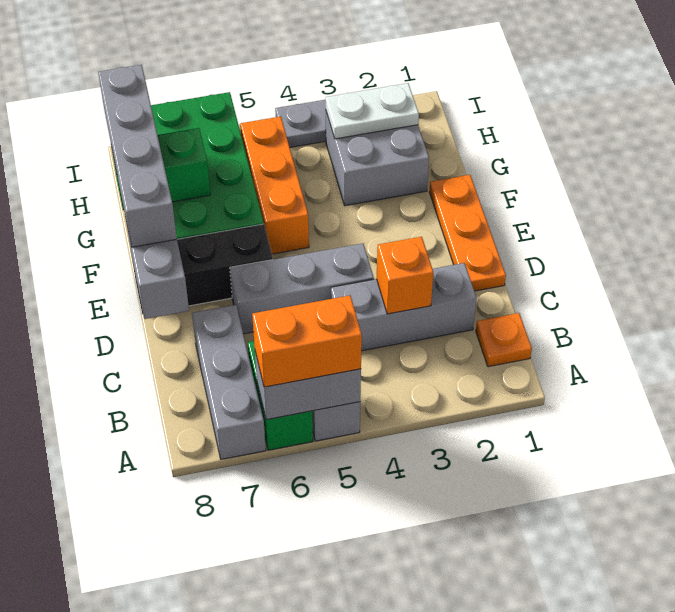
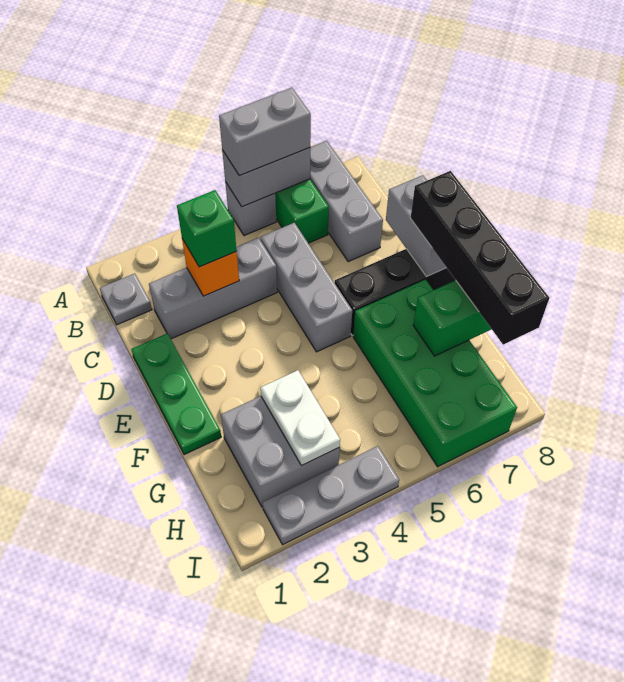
orange brick A5:A6 level 3 -> grey brick A5:A6 level 3
orange plate B1 level 1 -> grey plate B1 level 1
none -> green brick C3 level 3
orange plate D1:F1 level 1 -> green plate D1:F1 level 1
grey brick D4:D6 level 1 -> grey brick C5:E5 level 1
grey brick E8:H8 level 3 -> black brick E8:H8 level 3
orange brick F5:H5 level 1 -> none
white plate H2:H3 level 2 -> white plate G3:H3 level 2

